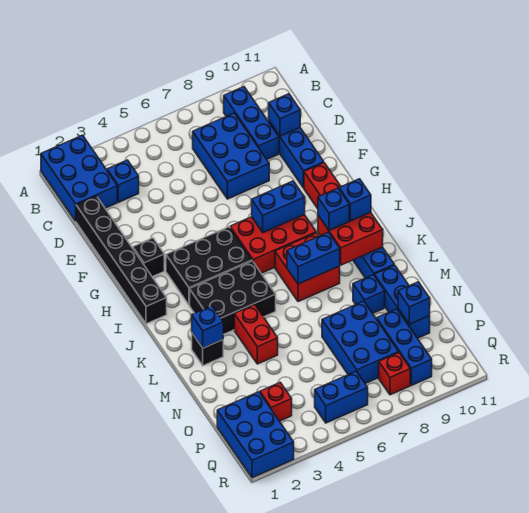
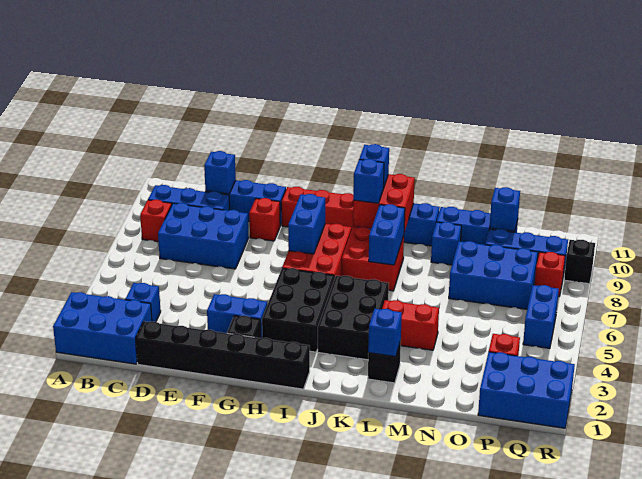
none -> red brick B8 level 1
none -> blue brick F3:G3 level 1
none -> red brick F9 level 1
none -> black brick R9 level 1

